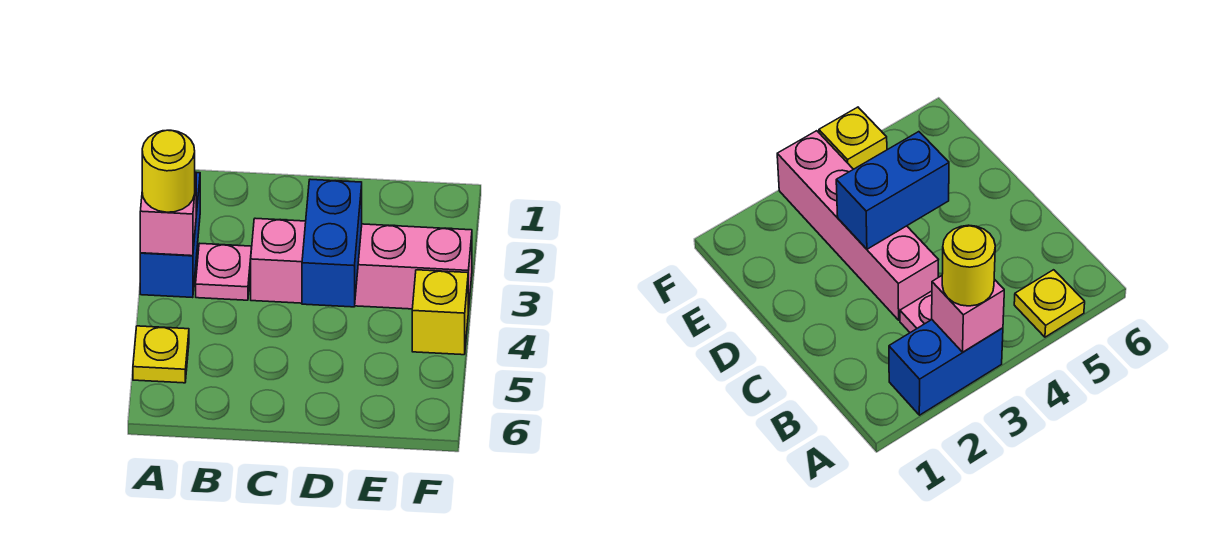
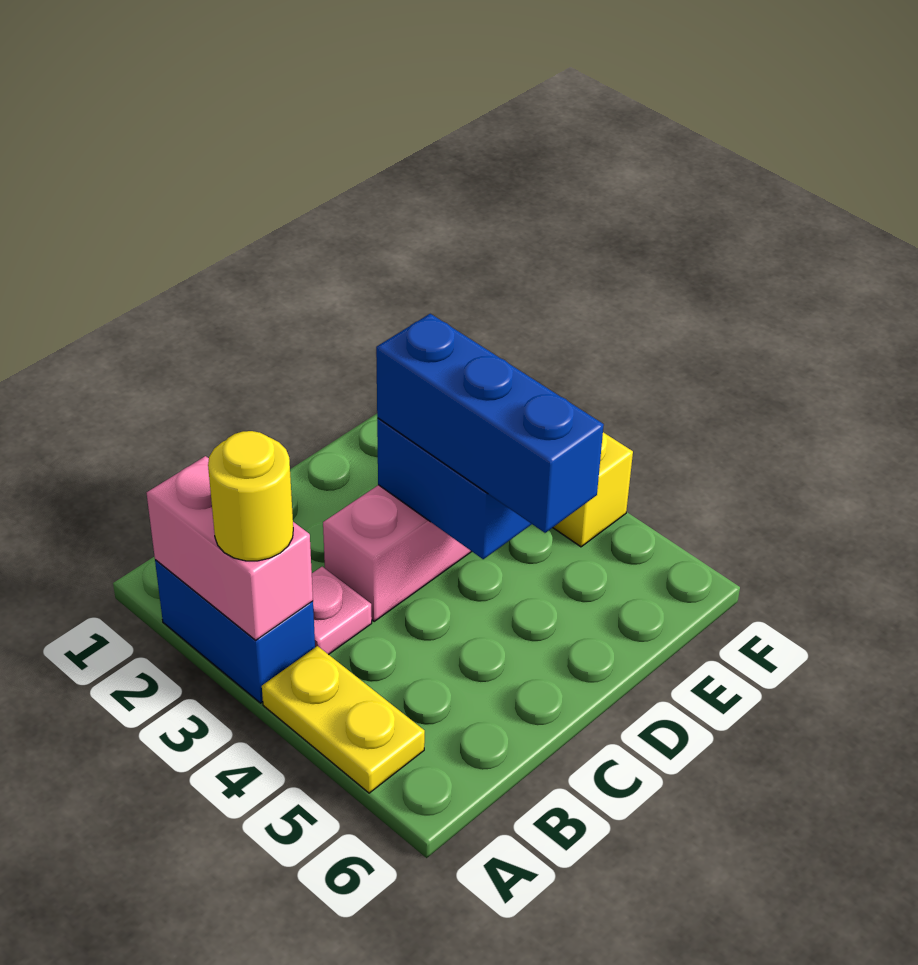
pink brick A3 level 2 -> pink brick A2:A3 level 2
yellow plate A5 level 1 -> yellow plate A4:A5 level 1
none -> blue brick D3:D5 level 3

